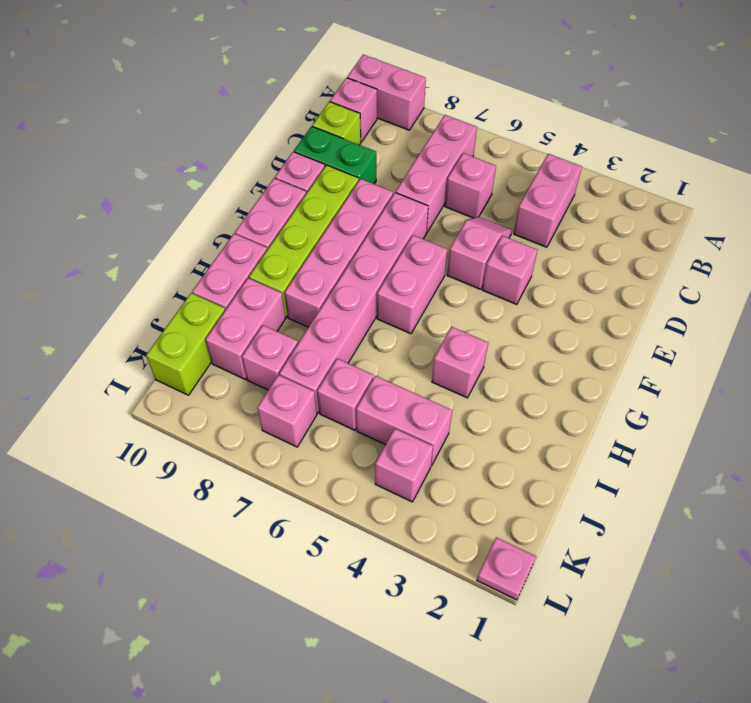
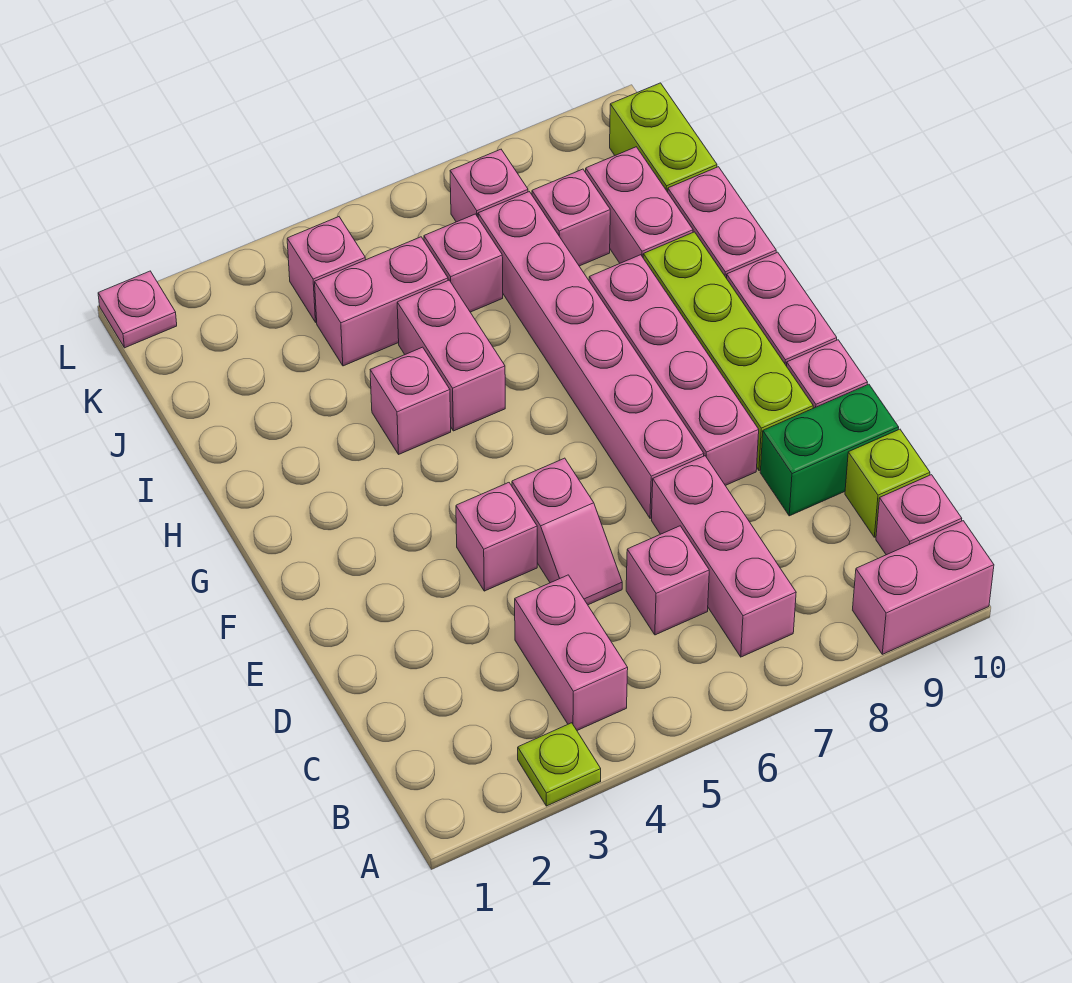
none -> lime plate A3 level 1
pink brick F6:G6 level 1 -> pink brick H5:I5 level 1

